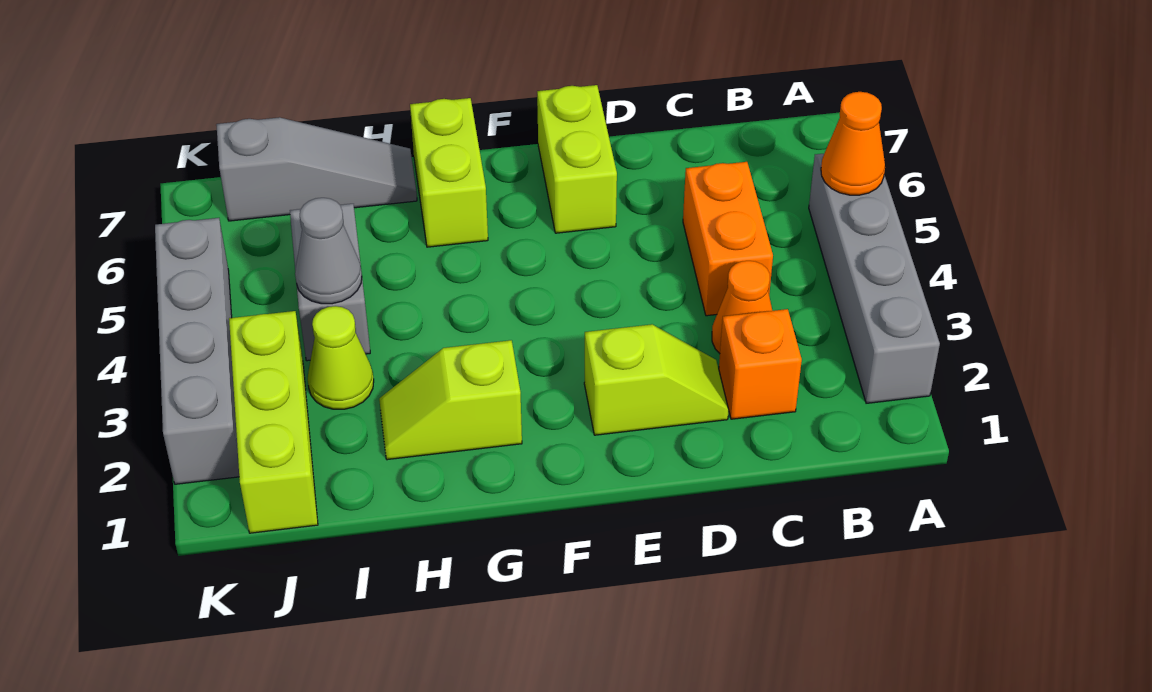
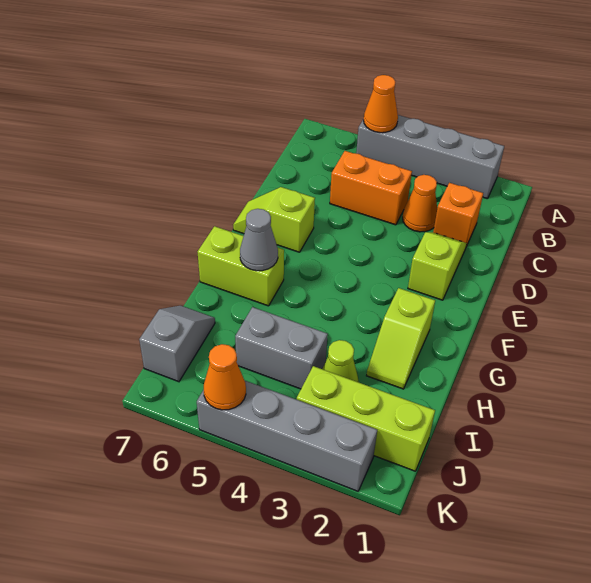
lime brick E6:E7 level 1 -> lime slope E6:E7 level 1 top 6
grey slope H7:J7 level 1 top J -> grey slope I7:J7 level 1 top J
grey cone I4 level 2 -> grey cone G6 level 2
none -> orange cone K5 level 2

